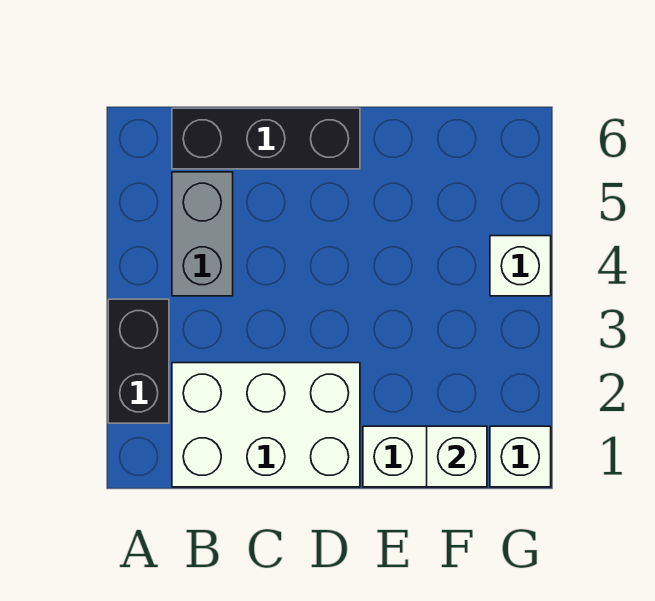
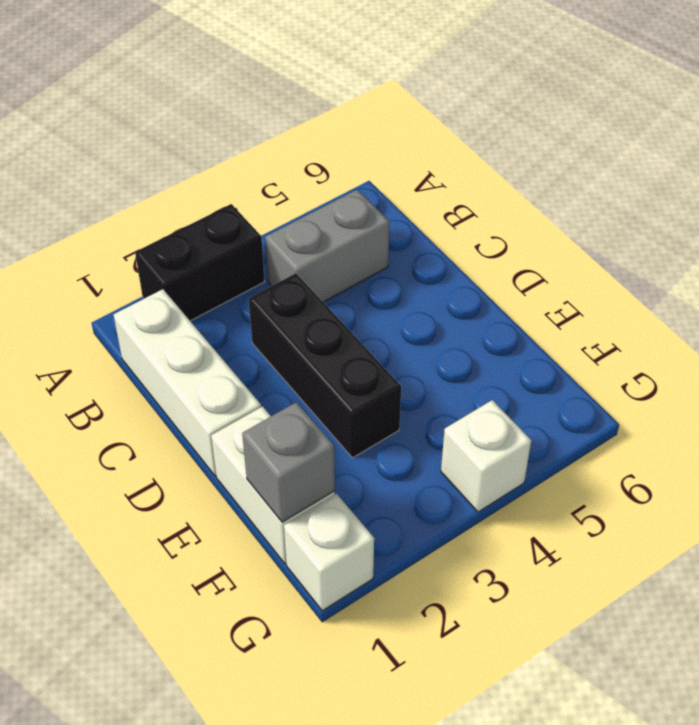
white brick B1:D2 level 1 -> white brick B1:D1 level 1
black brick B6:D6 level 1 -> black brick C3:E3 level 1
white brick F1 level 2 -> grey brick F1 level 2

